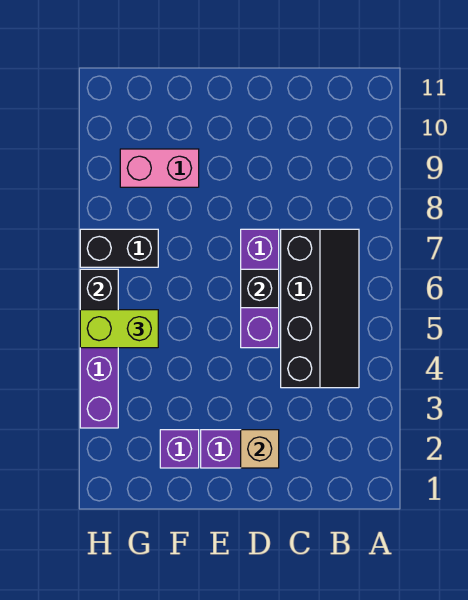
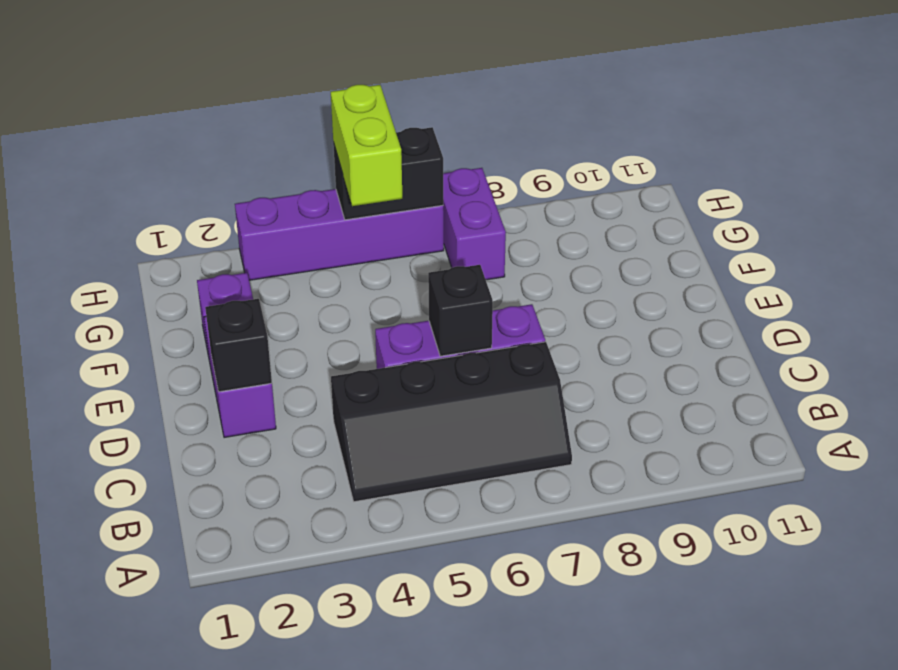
tan brick D2 level 2 -> black brick D2 level 2
pink brick F9:G9 level 1 -> none
black brick G7:H7 level 1 -> purple brick G7:H7 level 1

